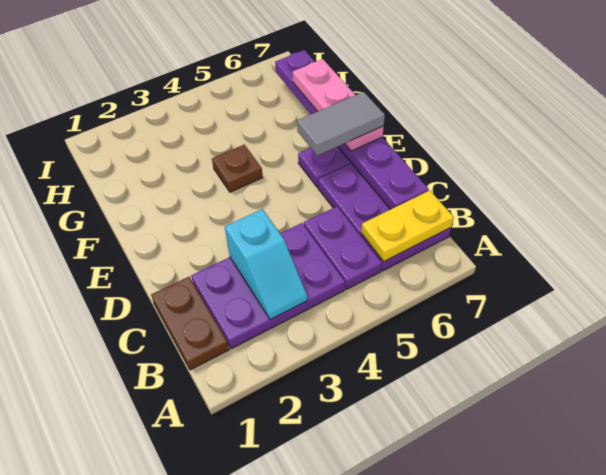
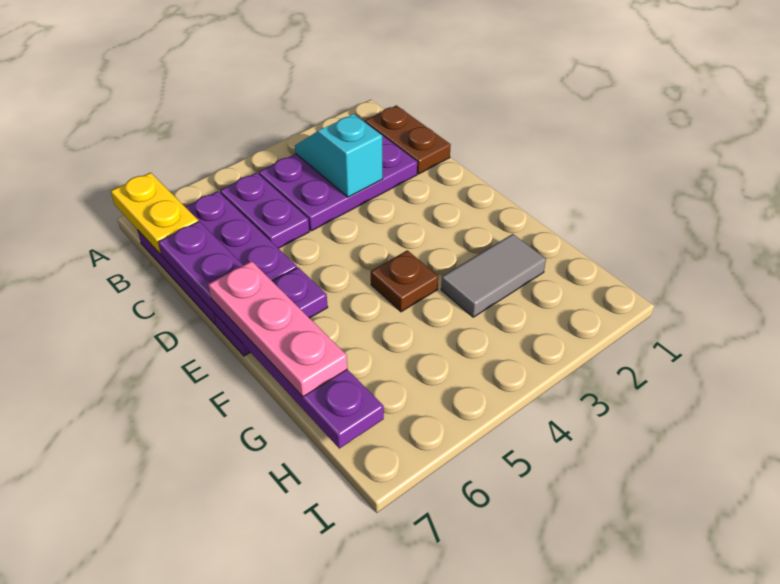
yellow plate B6:B7 level 2 -> yellow plate A7:B7 level 2
grey tile E6:E7 level 4 -> grey tile G2:G3 level 1

